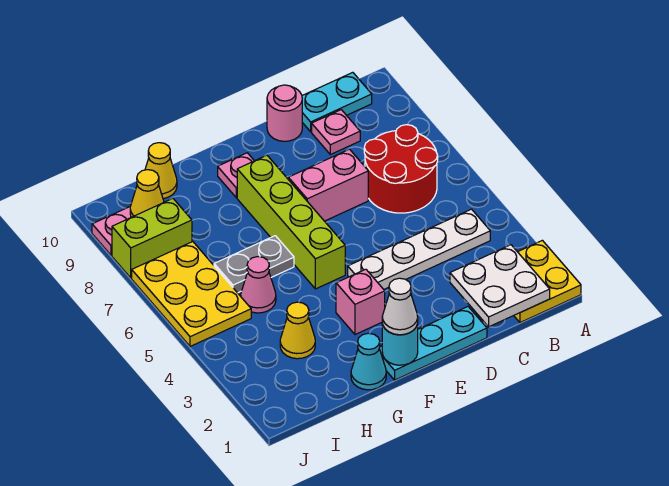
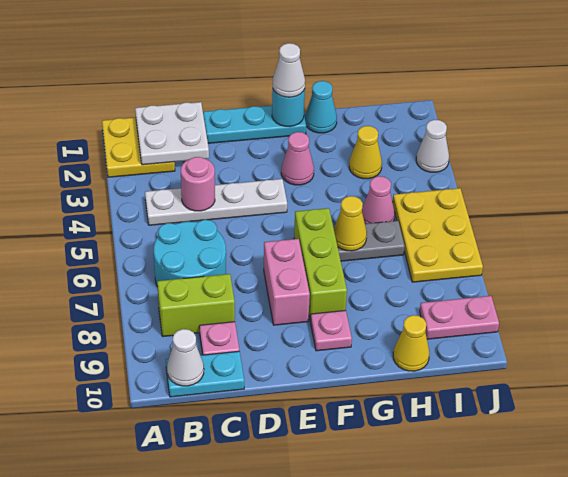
red round brick B6:C7 level 1 -> cyan round brick B6:C7 level 1
none -> white cone B10 level 2
pink brick D7:E7 level 1 -> pink brick E7:E8 level 1
pink round brick D10 level 1 -> pink round brick C4 level 2
pink brick F3 level 1 -> pink cone F3 level 1
lime brick F5:F8 level 1 -> lime brick F6:F8 level 1
lime brick I8:J8 level 1 -> lime brick B8:C8 level 1
yellow cone I9 level 2 -> yellow cone G6 level 2
none -> white cone J3 level 1

